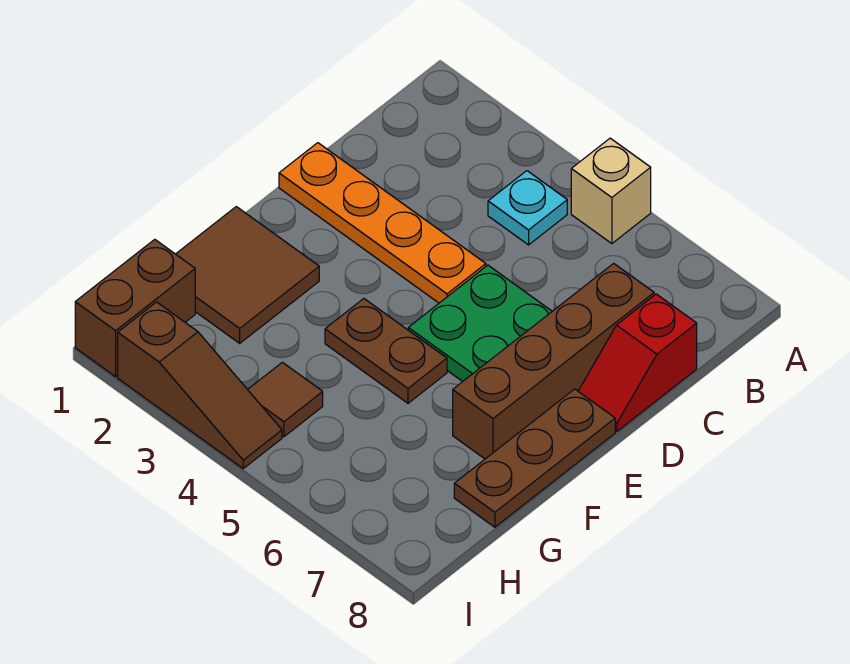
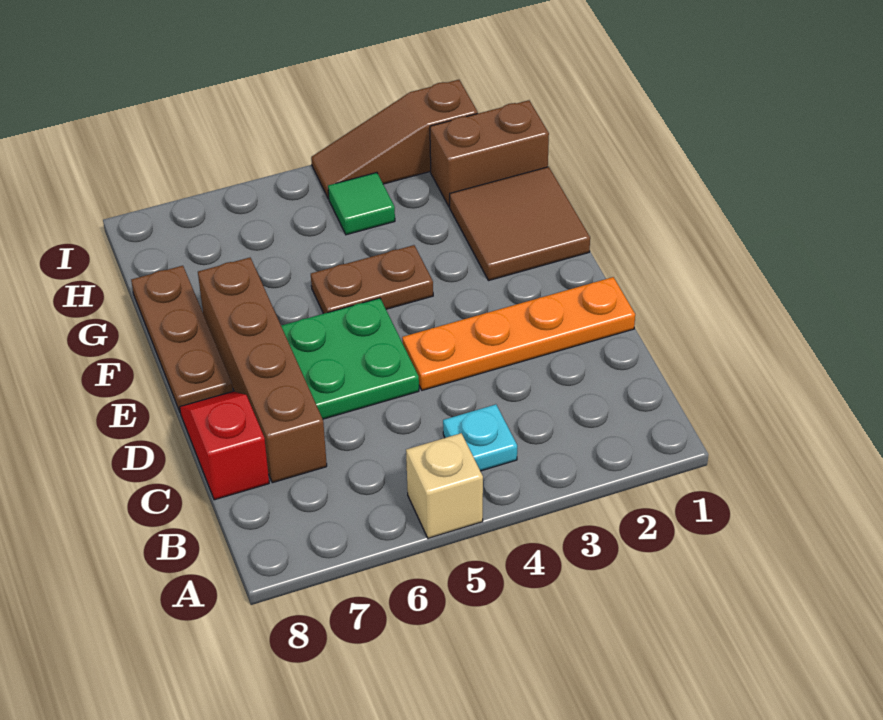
brown brick H1:I1 level 1 -> brown brick H1:H2 level 1
brown tile H4 level 1 -> green tile H4 level 1

